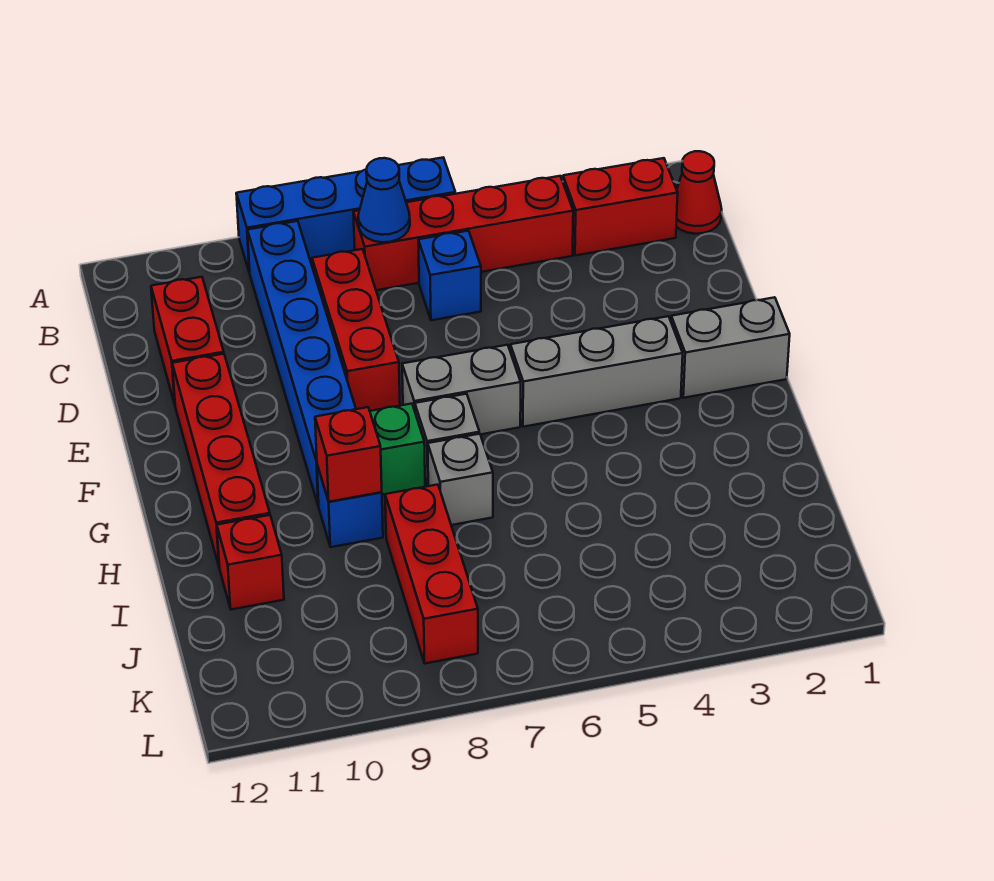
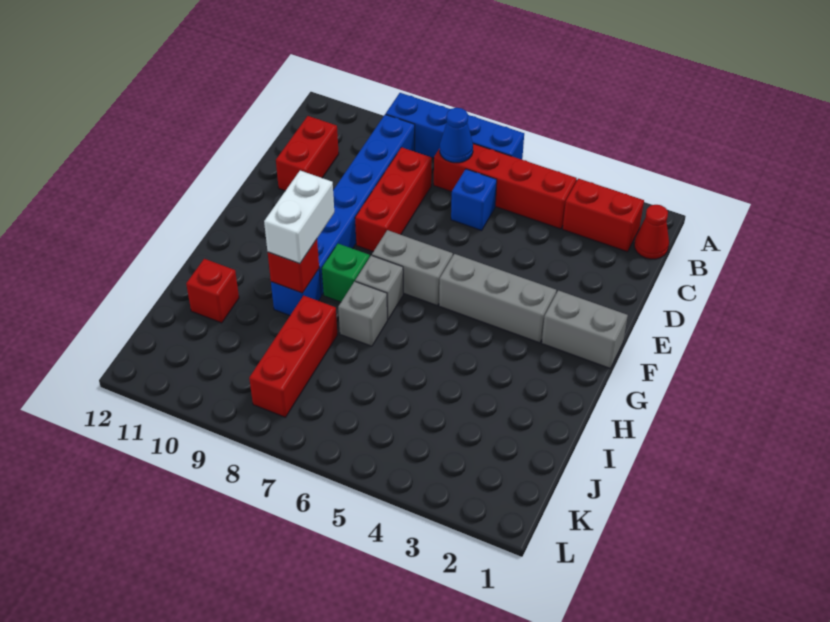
red brick E11:H11 level 1 -> none
none -> white brick G9:H9 level 3

